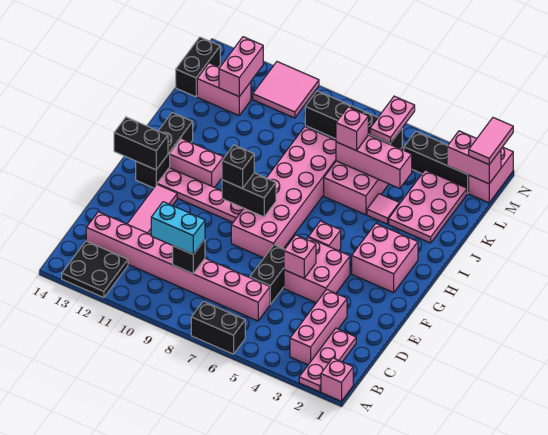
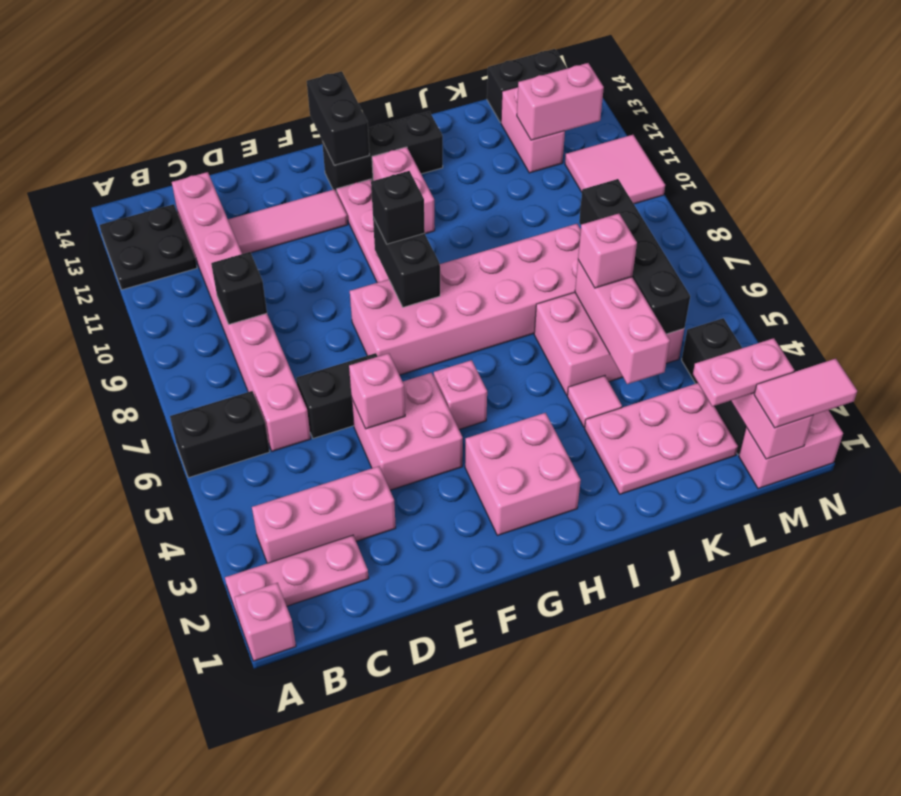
black brick A6:A7 level 1 -> black brick A6:B6 level 1
cyan brick C9:C10 level 3 -> none
pink plate L5:M5 level 3 -> pink plate L2:M2 level 3

